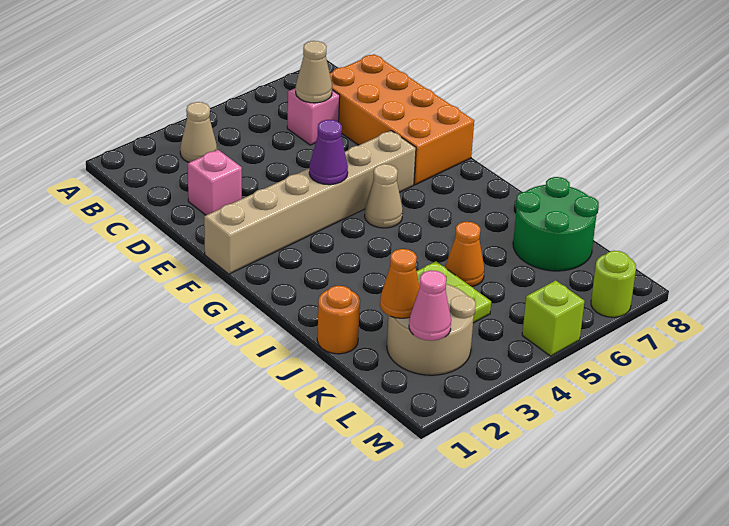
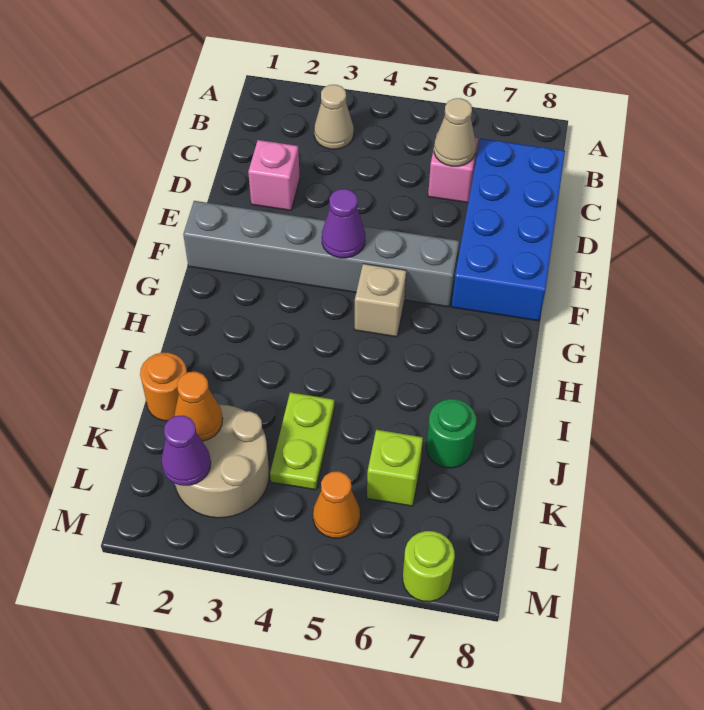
orange brick C7:F8 level 1 -> blue brick C7:F8 level 1
tan brick F1:F6 level 1 -> grey brick F1:F6 level 1
tan cone G5 level 1 -> tan brick G5 level 1
orange cone J5 level 1 -> orange cone L5 level 1
green round brick J7:K8 level 1 -> green round brick J7 level 1
pink cone L2 level 2 -> purple cone L2 level 2
lime brick M5 level 1 -> lime brick K6 level 1

